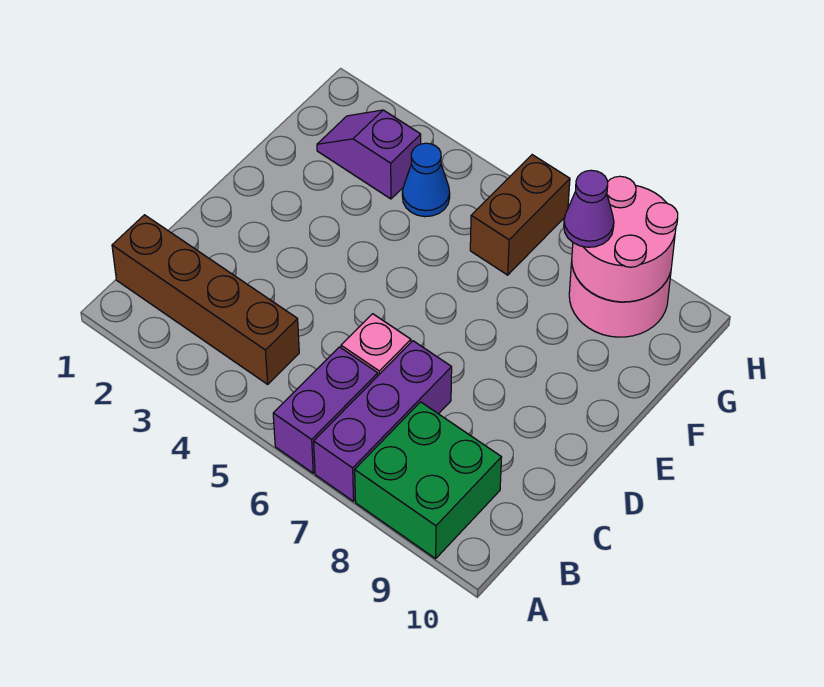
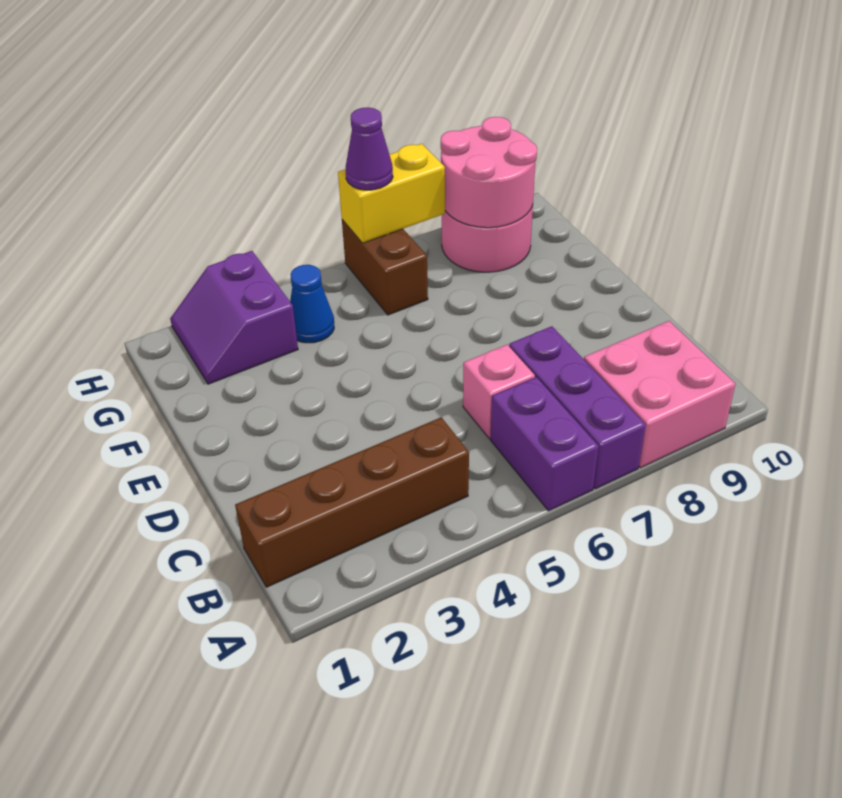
green brick A8:B9 level 1 -> pink brick A8:B9 level 1
purple slope G2:G3 level 1 top 3 -> purple slope G2:H3 level 1 top 3
purple cone G8 level 3 -> purple cone H6 level 3
none -> yellow brick H6:H7 level 2

